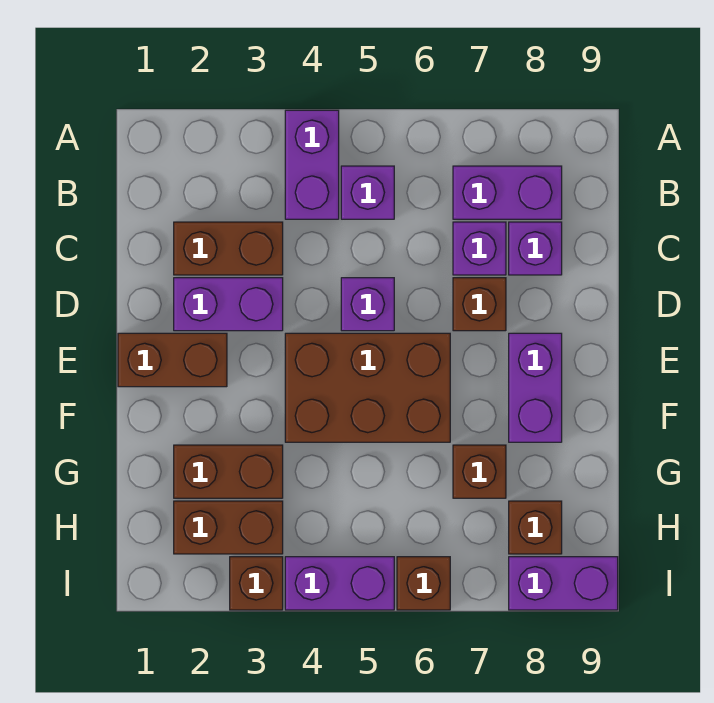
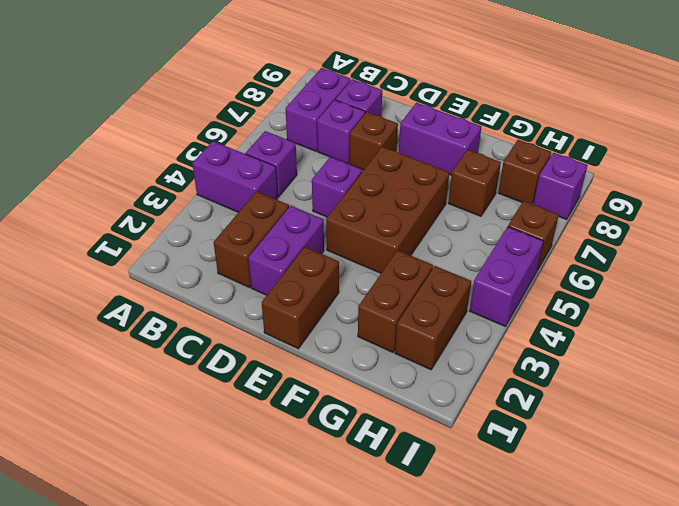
brown brick I3 level 1 -> none
purple brick I8:I9 level 1 -> purple brick I8 level 1

